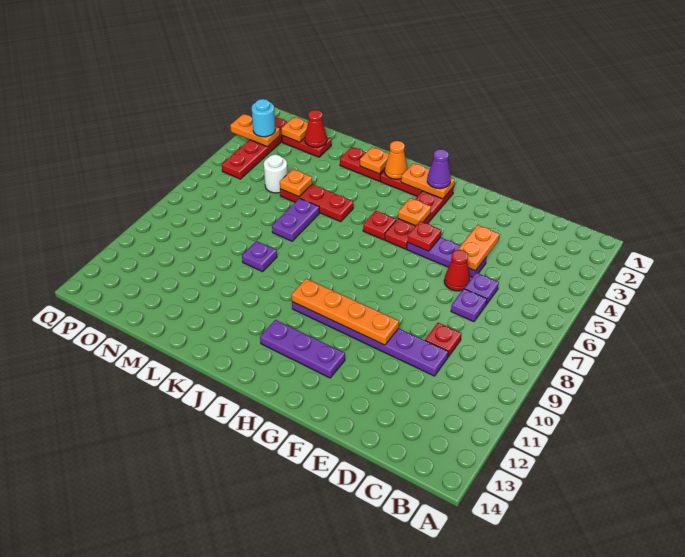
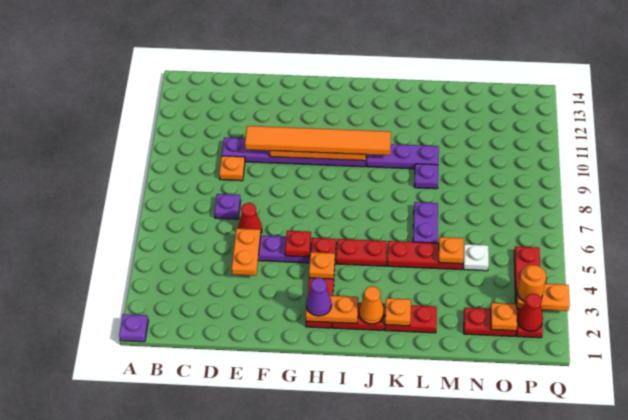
purple plate D6 level 1 -> purple plate A1 level 1
red plate D9 level 1 -> orange plate D9 level 1
none -> orange tile E10:J10 level 3
purple plate G12:I12 level 1 -> purple plate J10:L10 level 1
red plate I5 level 1 -> red plate I5:J5 level 1
red cone N2 level 2 -> red cone P2 level 2
white round brick N5 level 1 -> white plate N5 level 1
cyan round brick P3 level 3 -> orange round brick P3 level 3

